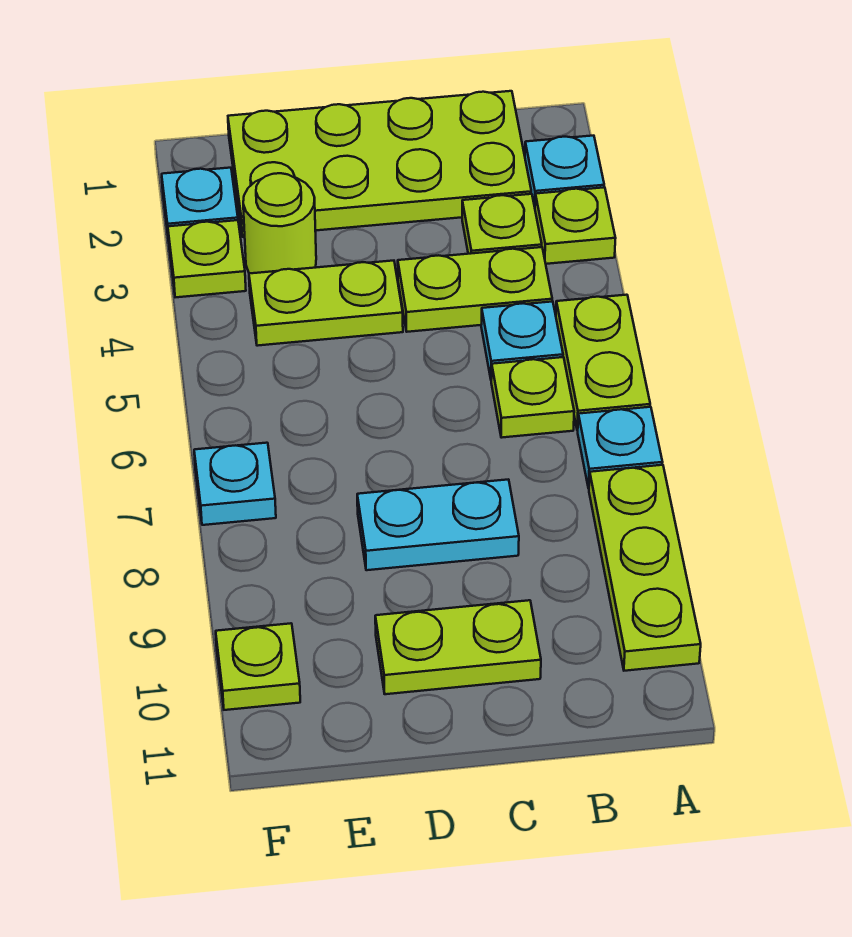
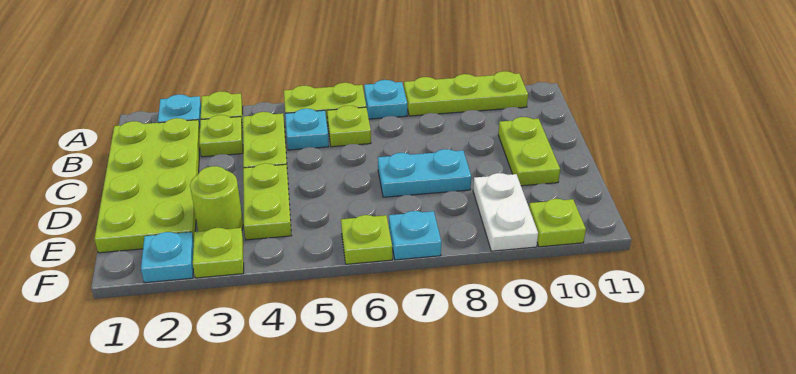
cyan plate C8:D8 level 1 -> cyan plate D7:D8 level 1
none -> white plate E9:F9 level 1
none -> lime plate F6 level 1

